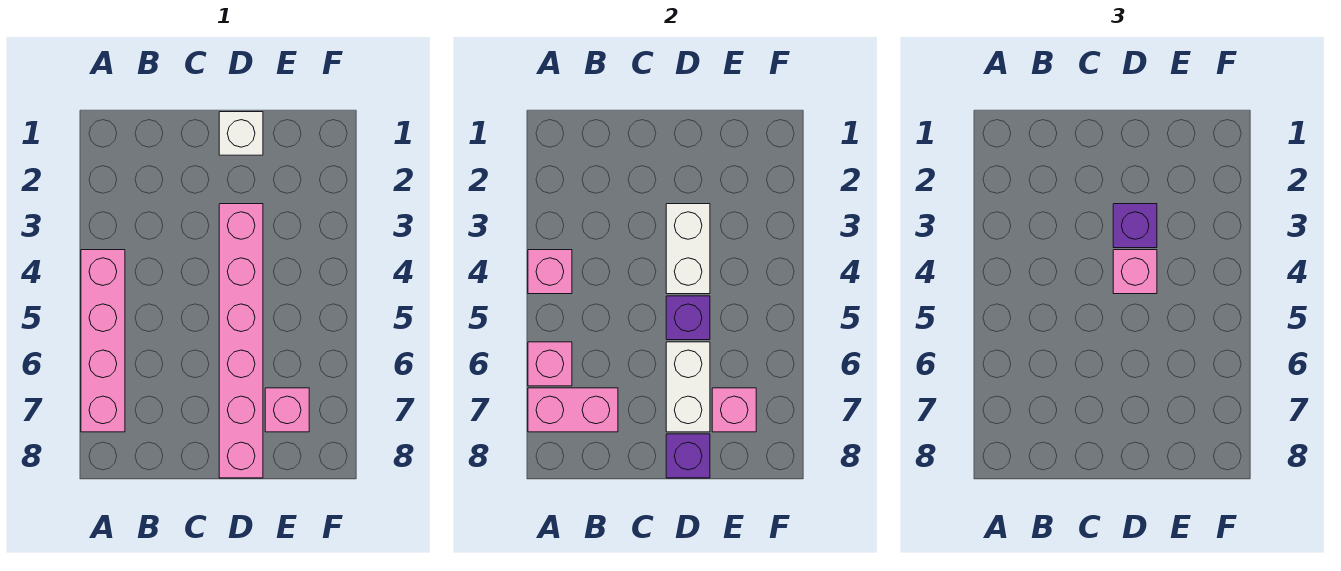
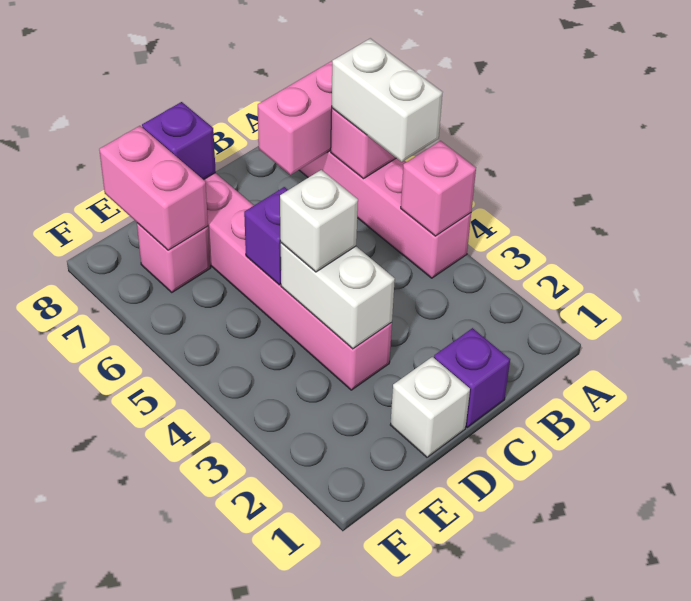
purple brick D3 level 3 -> purple brick C1 level 1
pink brick D4 level 3 -> white brick D4 level 3
white brick D6:D7 level 2 -> white brick A5:A6 level 3
pink brick E7 level 2 -> pink brick E7:E8 level 2

